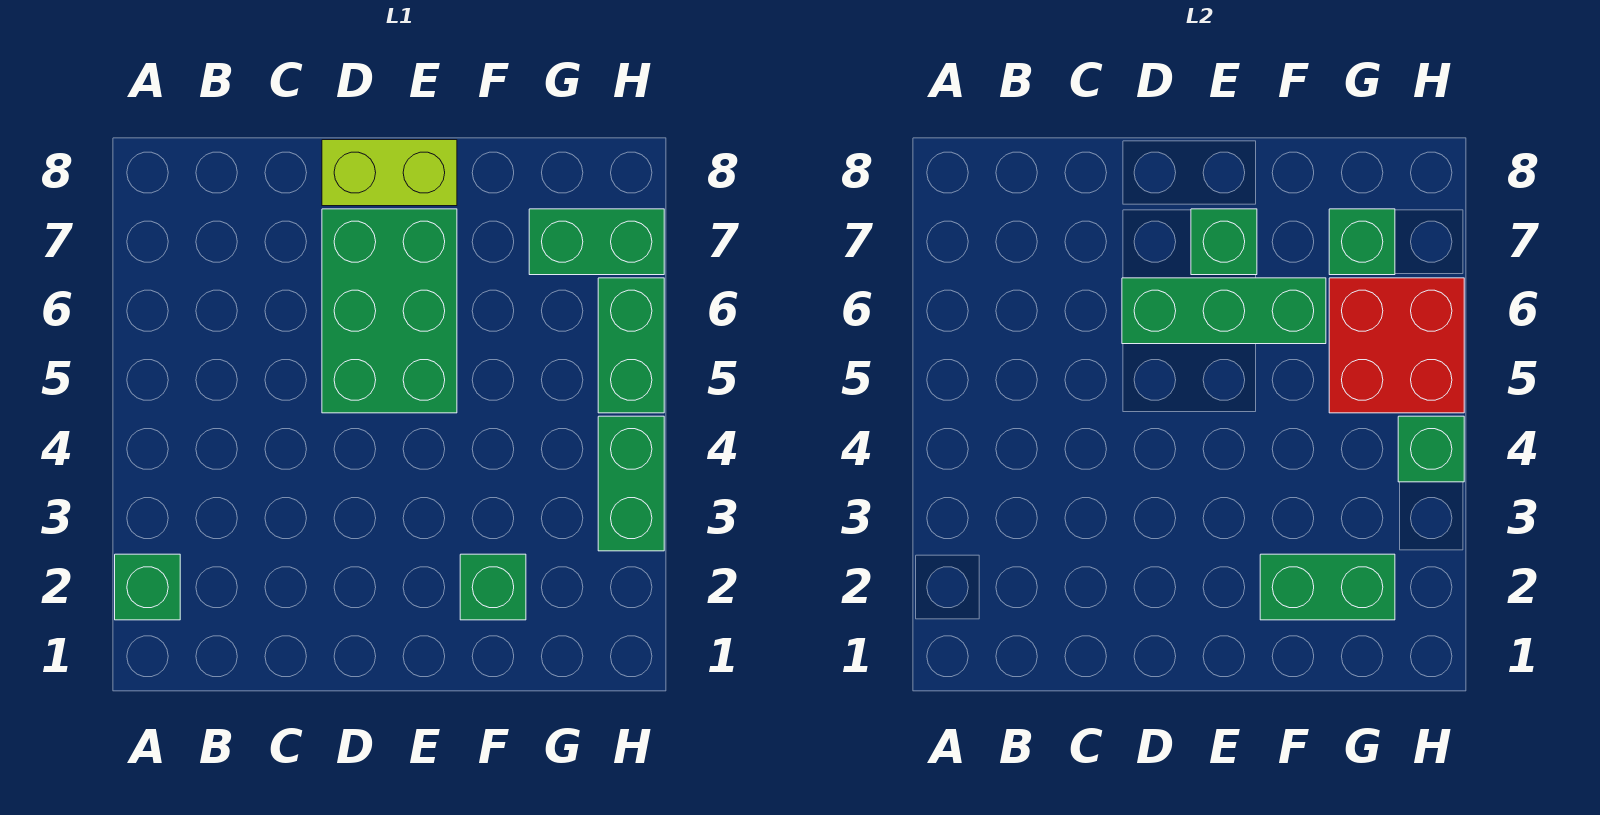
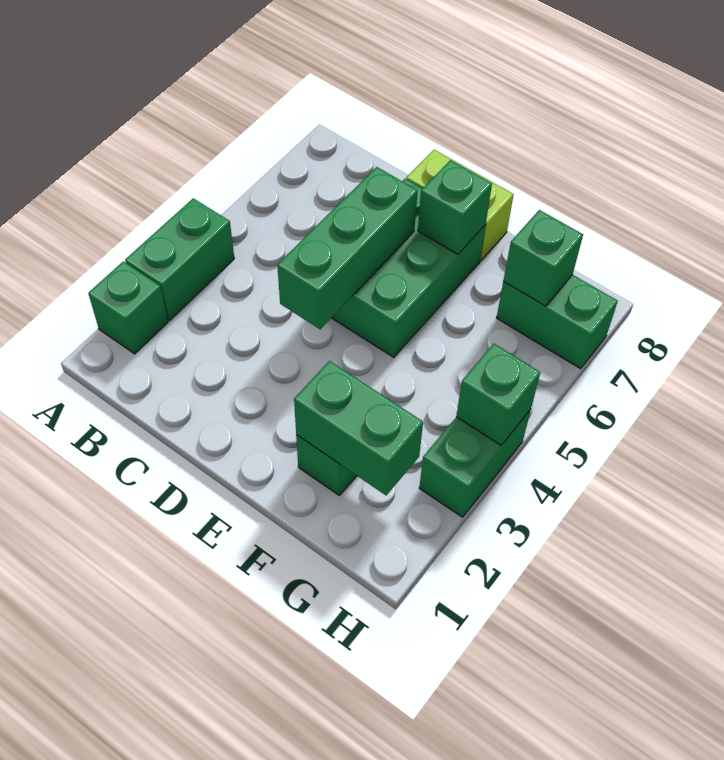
green brick D6:F6 level 2 -> green brick D4:D6 level 2
red brick G5:H6 level 2 -> none
green brick H5:H6 level 1 -> green brick A3:A4 level 1

